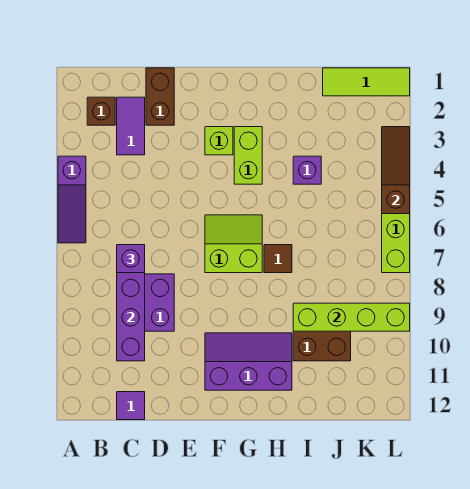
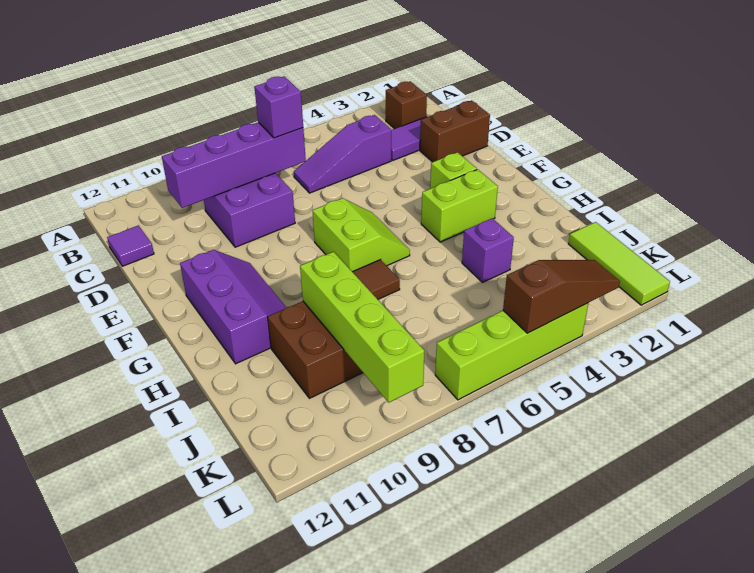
purple slope A4:A6 level 1 top 4 -> purple slope C4:C6 level 1 top 4

